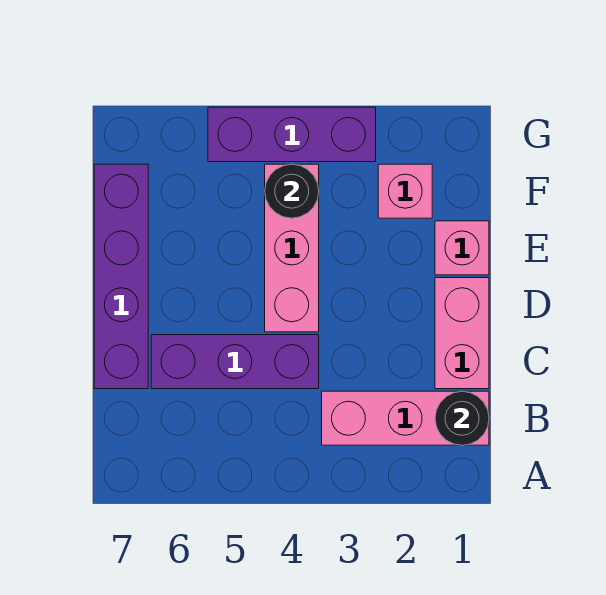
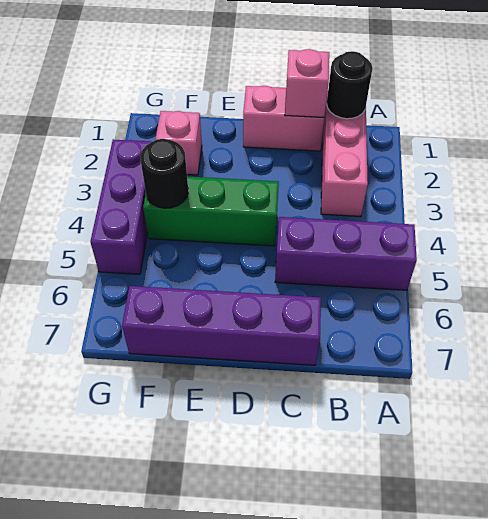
purple brick C4:C6 level 1 -> purple brick A5:C5 level 1
pink brick D4:F4 level 1 -> green brick D4:F4 level 1
pink brick E1 level 1 -> pink brick C1 level 2

